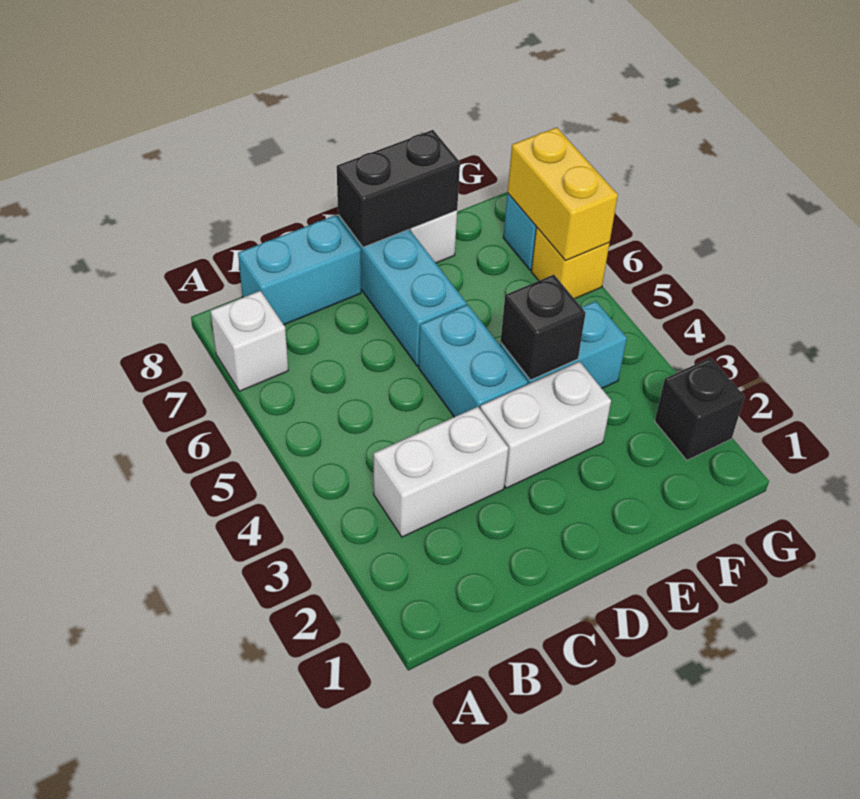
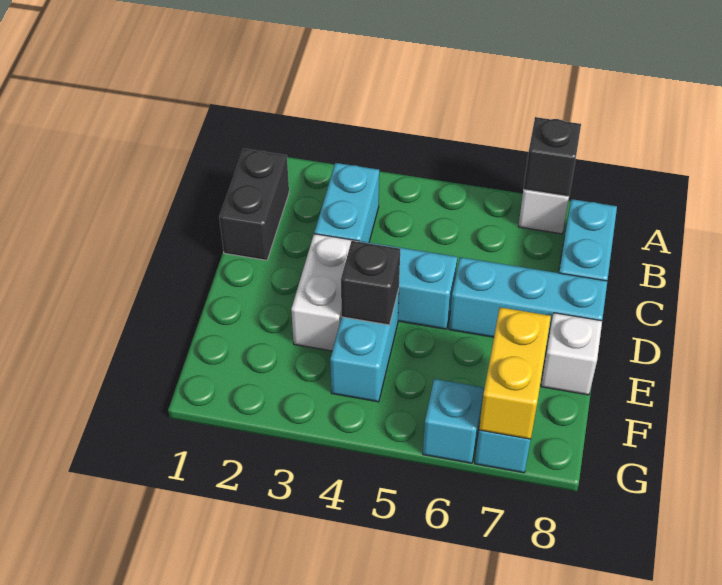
white brick B3:C3 level 1 -> cyan brick B3:C3 level 1
black brick D8:E8 level 2 -> black brick B1:C1 level 1
black brick G2 level 1 -> black brick A7 level 2
yellow brick G6 level 1 -> cyan brick G6 level 1
yellow brick G6:G7 level 2 -> yellow brick F7:G7 level 2

